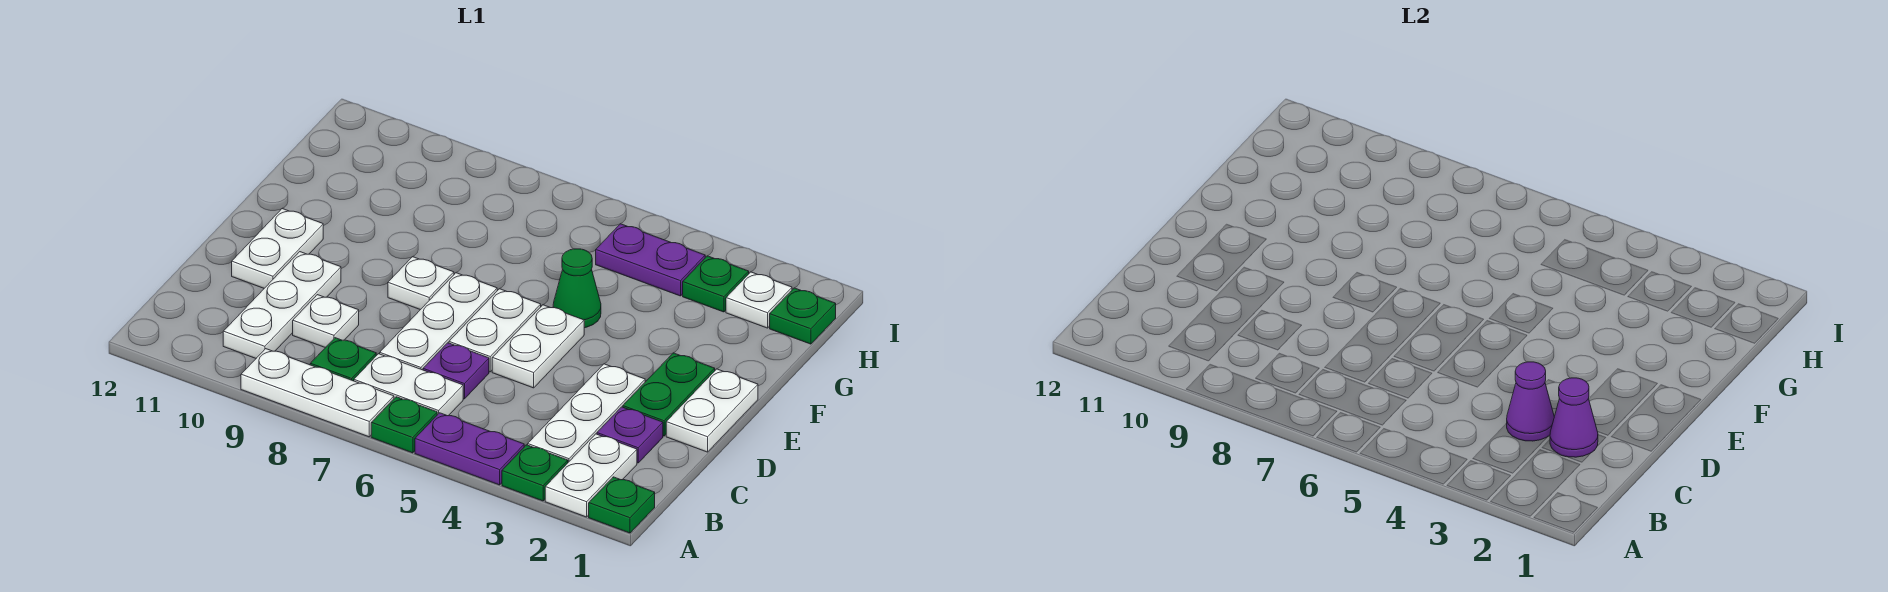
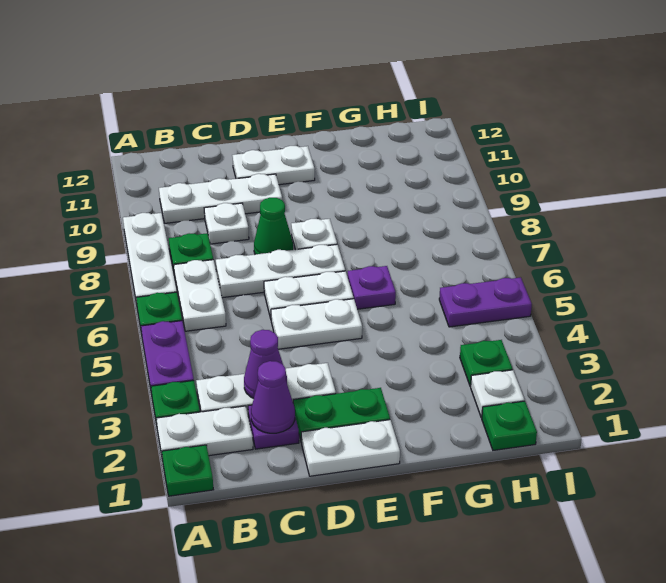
purple plate C6 level 1 -> purple plate F6 level 1
green cone F5 level 1 -> green cone D8 level 1
purple plate H4:H5 level 1 -> purple plate H5:I5 level 1

